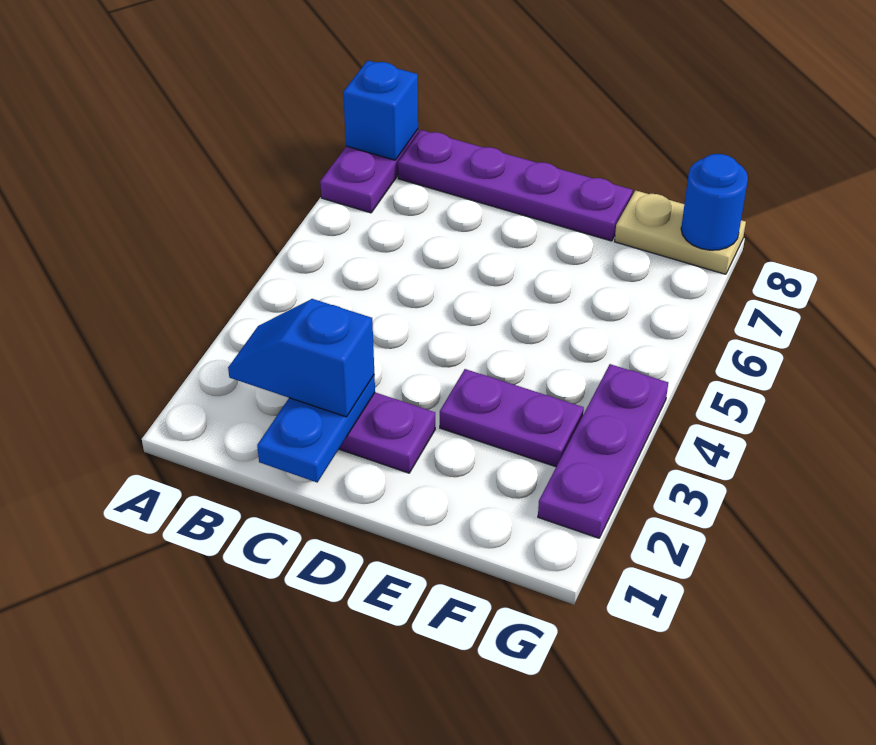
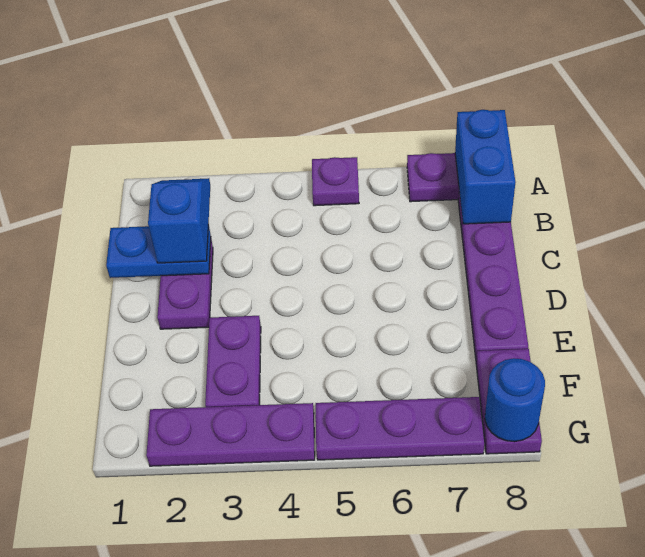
none -> purple plate A5 level 1
blue brick A8 level 2 -> blue brick A8:B8 level 2
tan plate F8:G8 level 1 -> purple plate F8:G8 level 1
none -> purple plate G5:G7 level 1

